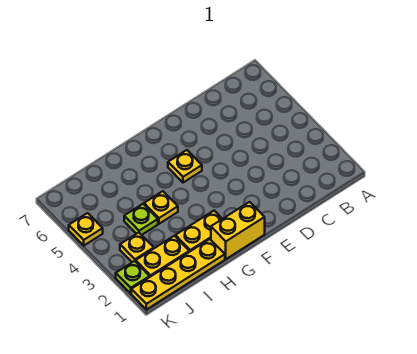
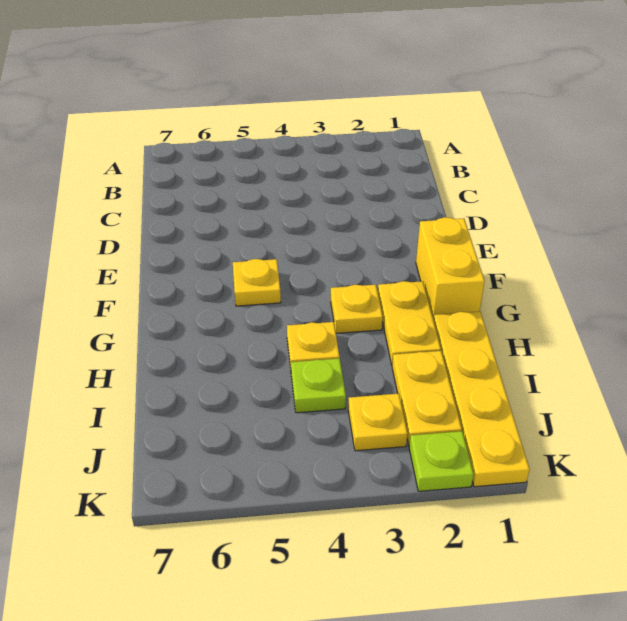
yellow plate K5 level 1 -> yellow plate G3 level 1

